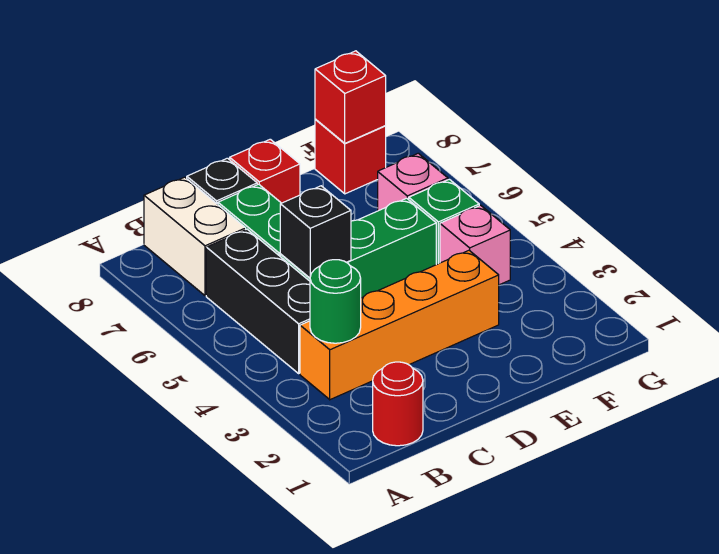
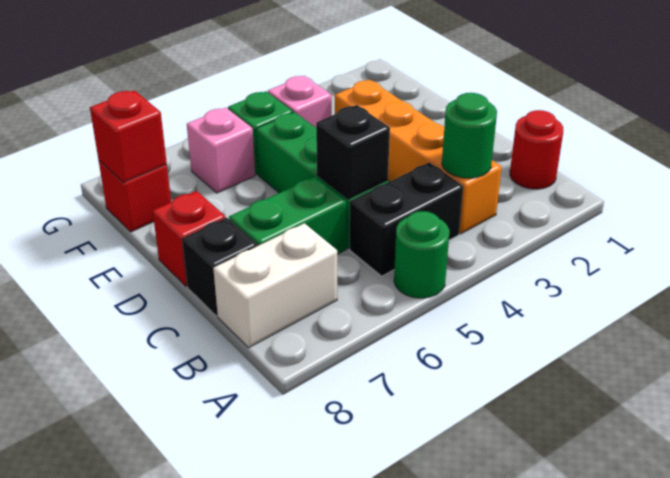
none -> green round brick A5 level 1
black brick B4:B6 level 1 -> black brick B4:B5 level 1

